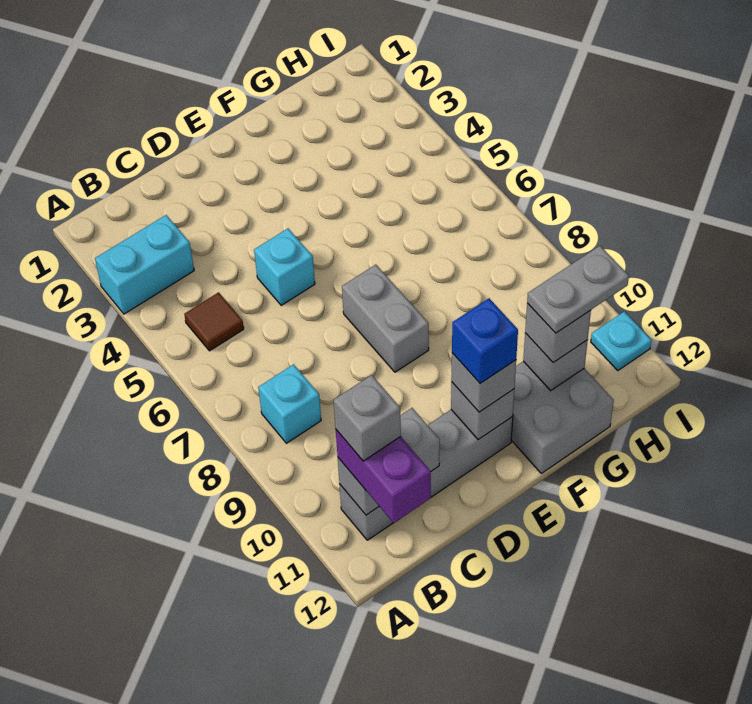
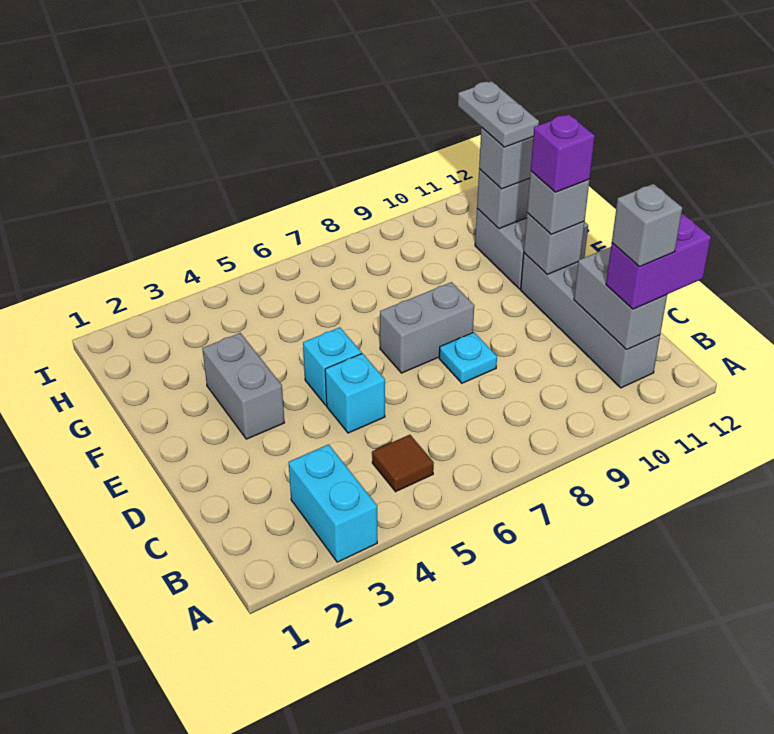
cyan brick B8 level 1 -> cyan brick E5 level 1
none -> grey brick E3:F3 level 1
blue brick E11 level 4 -> purple brick E11 level 4
cyan plate I11 level 1 -> cyan plate D8 level 1

